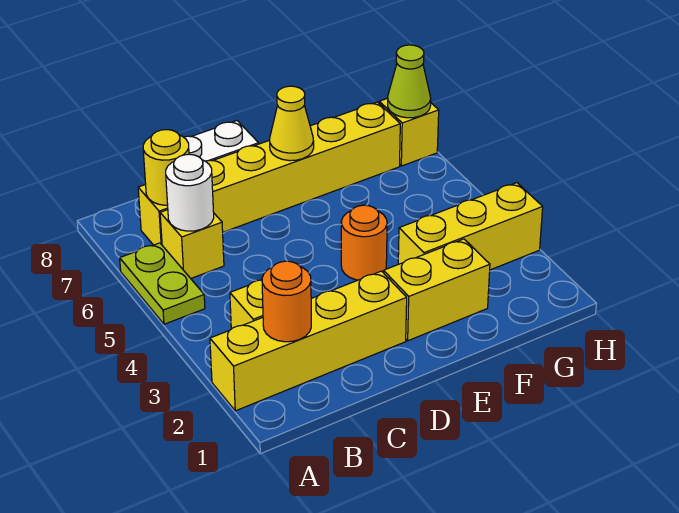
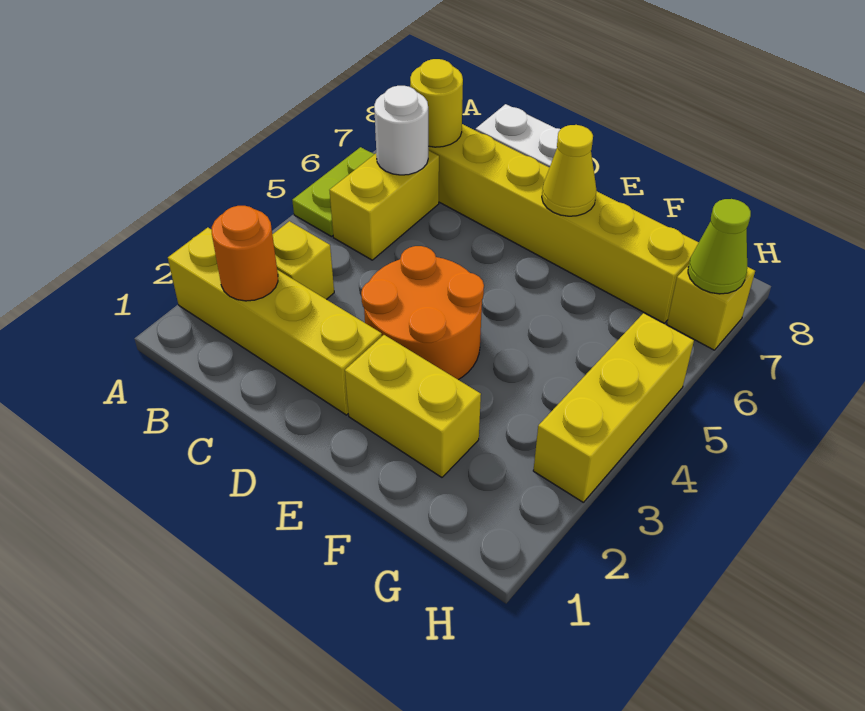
yellow brick B6 level 1 -> yellow brick B5:B6 level 1
orange round brick E4 level 1 -> orange round brick D3:E4 level 1
yellow brick F3:H3 level 1 -> yellow brick H3:H5 level 1

